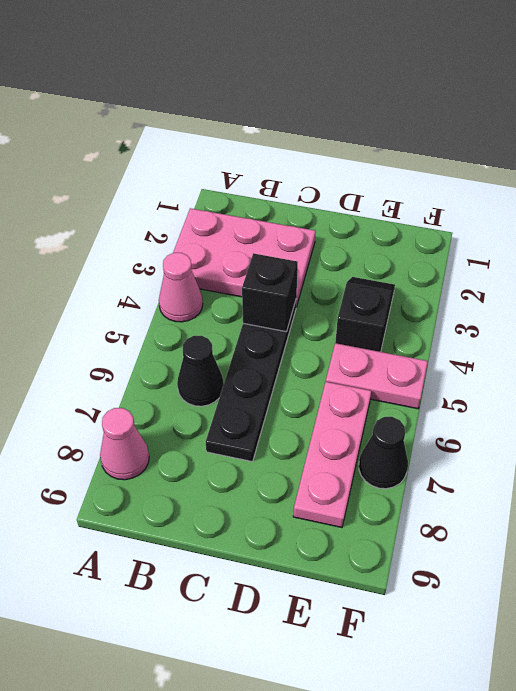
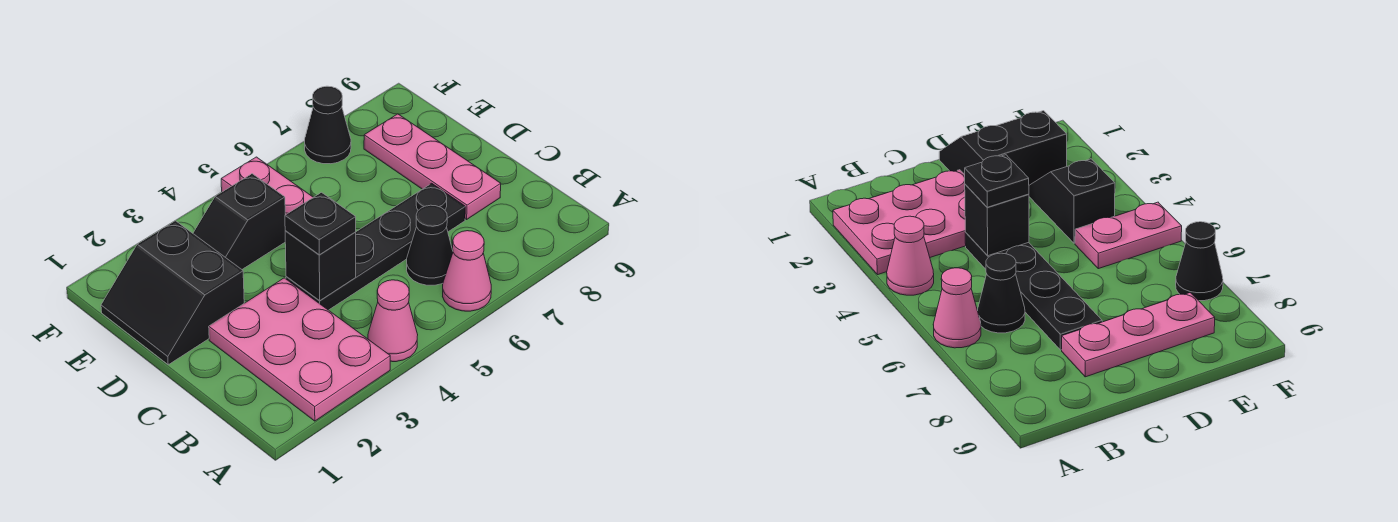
pink cone A8 level 1 -> pink cone A6 level 1
none -> black plate C4 level 3
none -> black slope D1:E2 level 1 top 2
pink plate E6:E8 level 1 -> pink plate C8:E8 level 1

